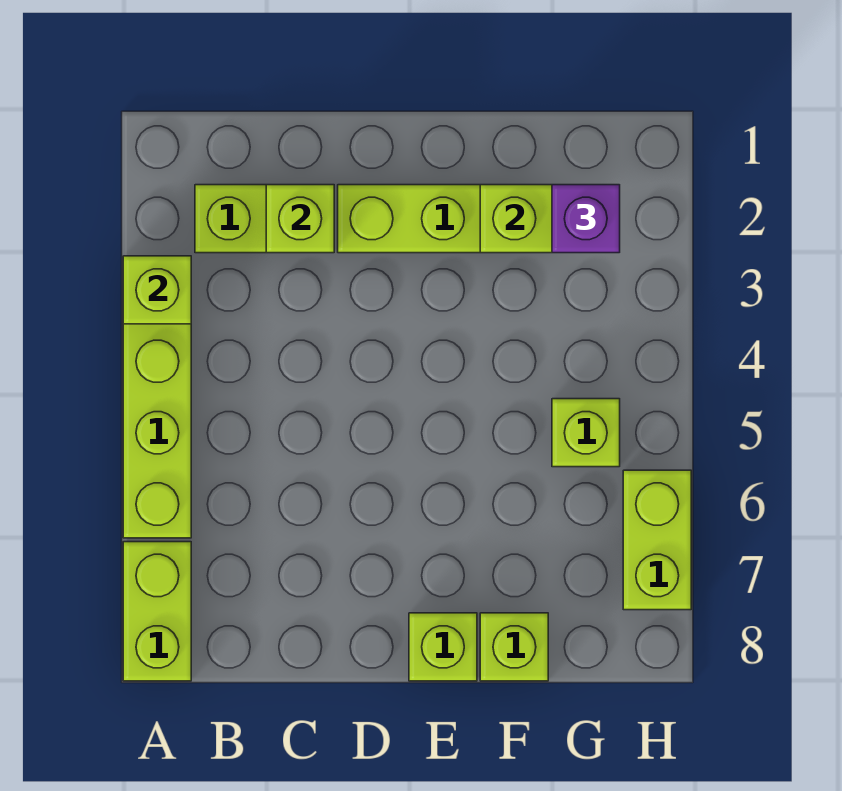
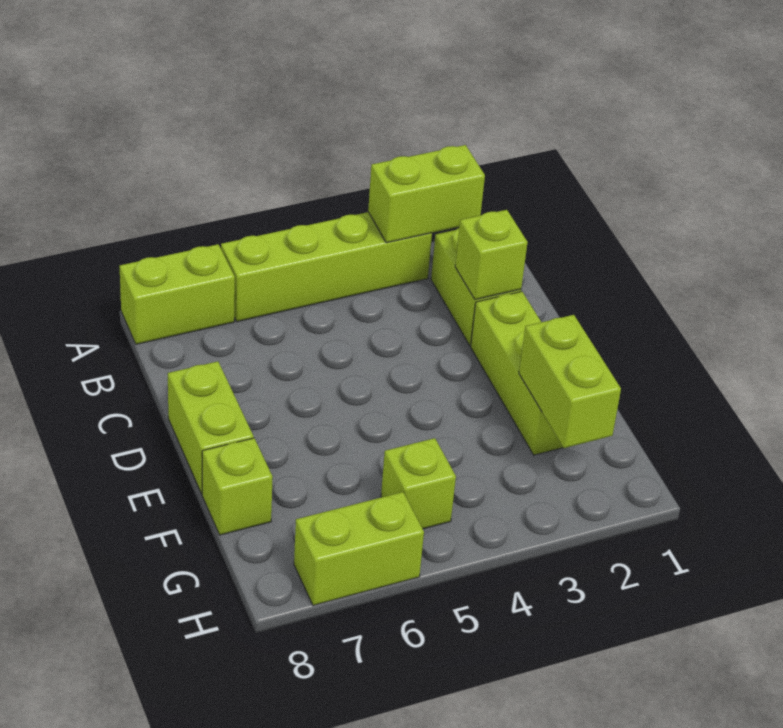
lime brick A3 level 2 -> lime brick A2:A3 level 2
lime brick E8 level 1 -> lime brick D8:E8 level 1
purple brick G2 level 3 -> none

